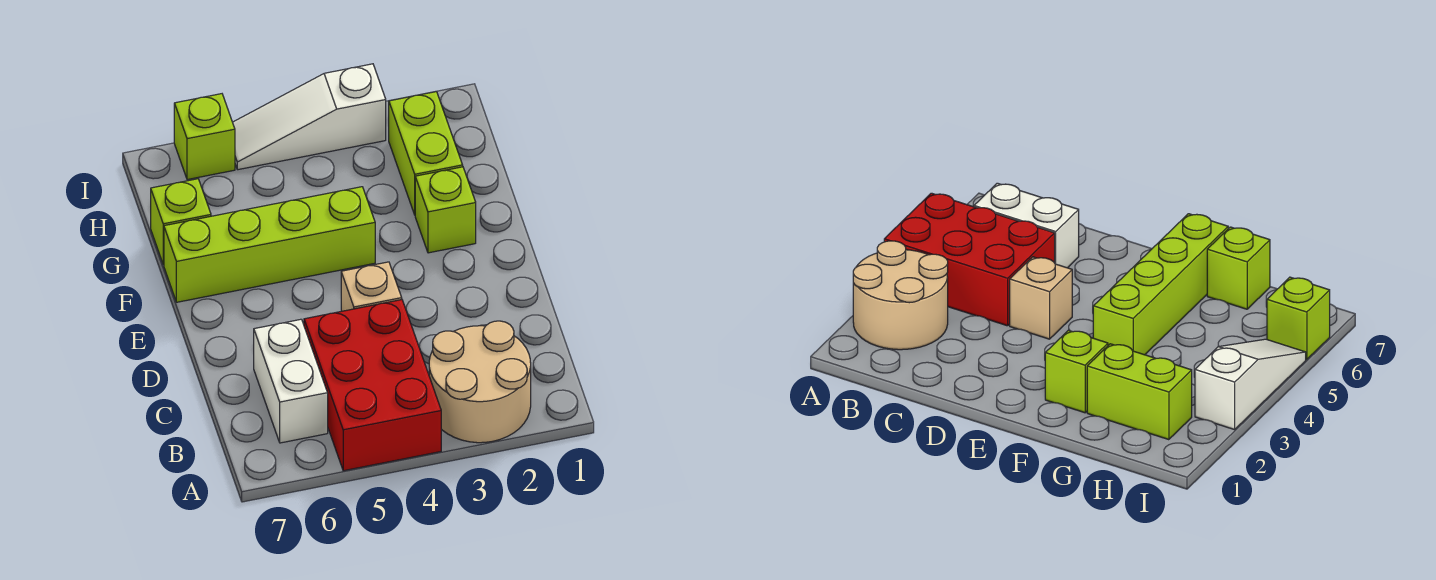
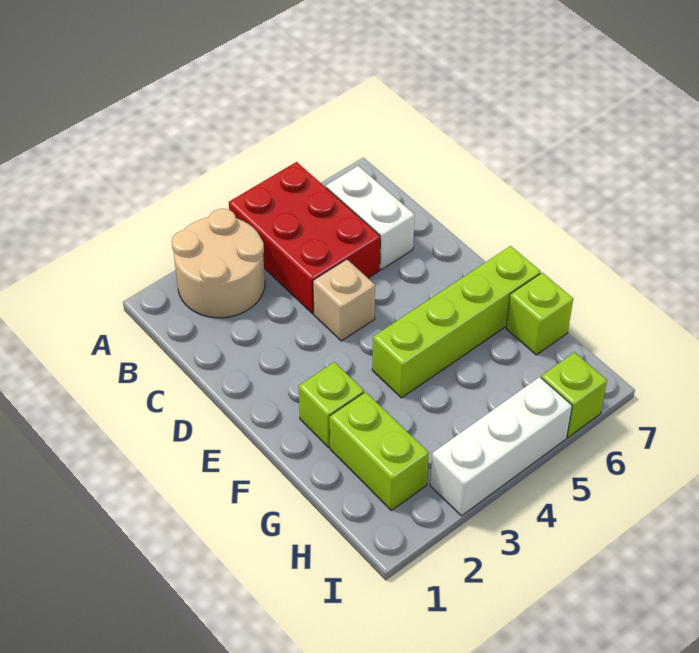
white slope I3:I5 level 1 top 3 -> white brick I3:I5 level 1

